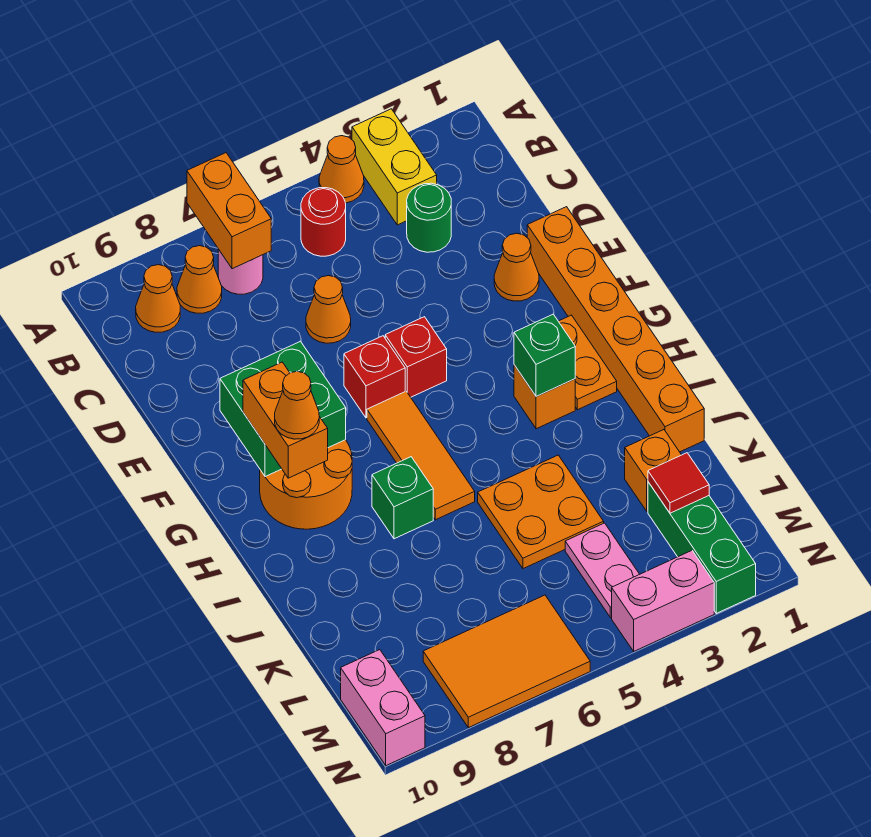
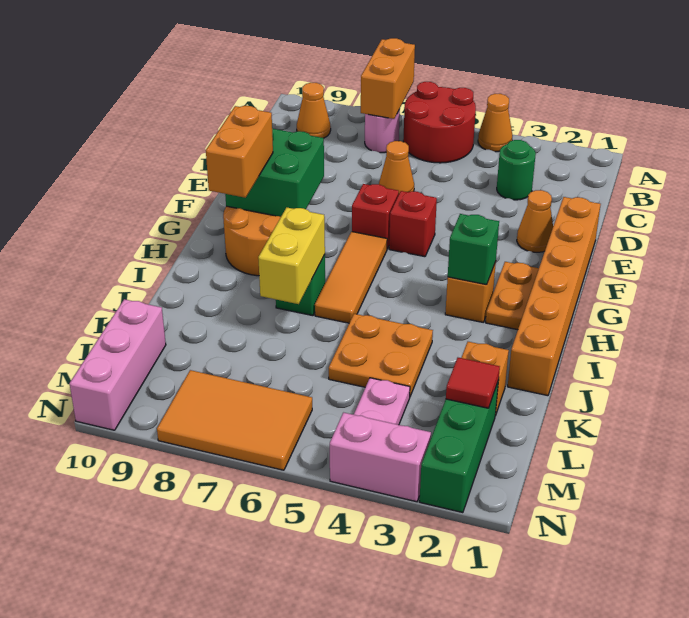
yellow brick A3:B3 level 1 -> yellow brick I7:J7 level 2
red round brick B5 level 1 -> red round brick A5:B6 level 1
orange cone B8 level 1 -> none
orange cone H9 level 4 -> none
pink brick M10:N10 level 1 -> pink brick L10:N10 level 1

